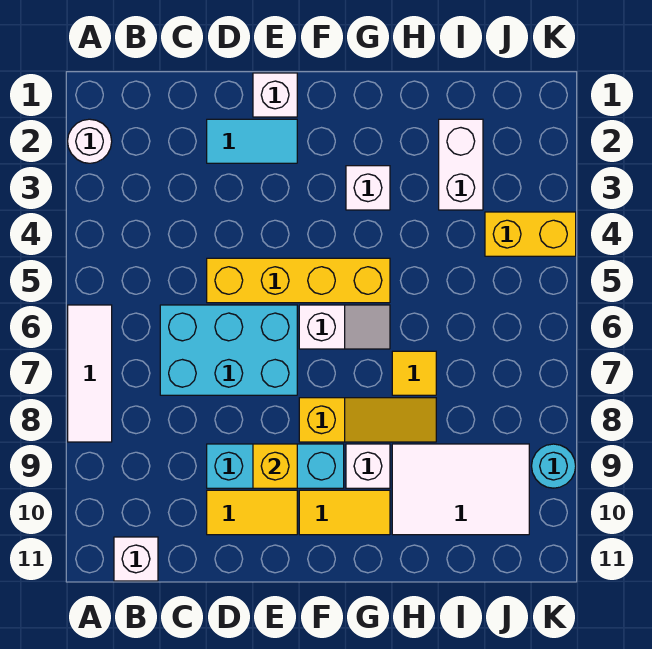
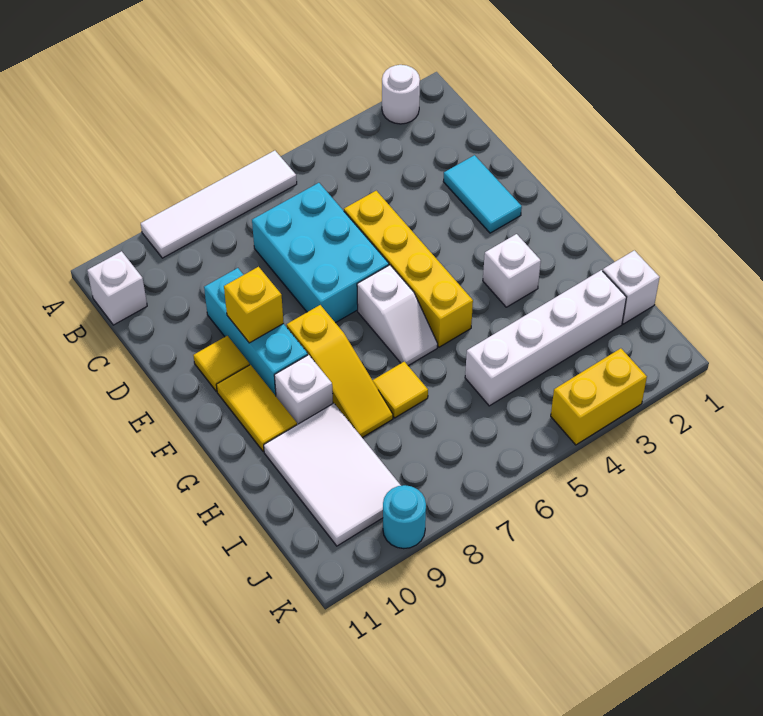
white tile A6:A8 level 1 -> white tile A6:A9 level 1
yellow tile D10:E10 level 1 -> yellow tile E10 level 1
white brick E1 level 1 -> white brick I1 level 1
white brick I2:I3 level 1 -> white brick I2:I5 level 1
yellow brick J4:K4 level 1 -> yellow brick K3:K4 level 1

